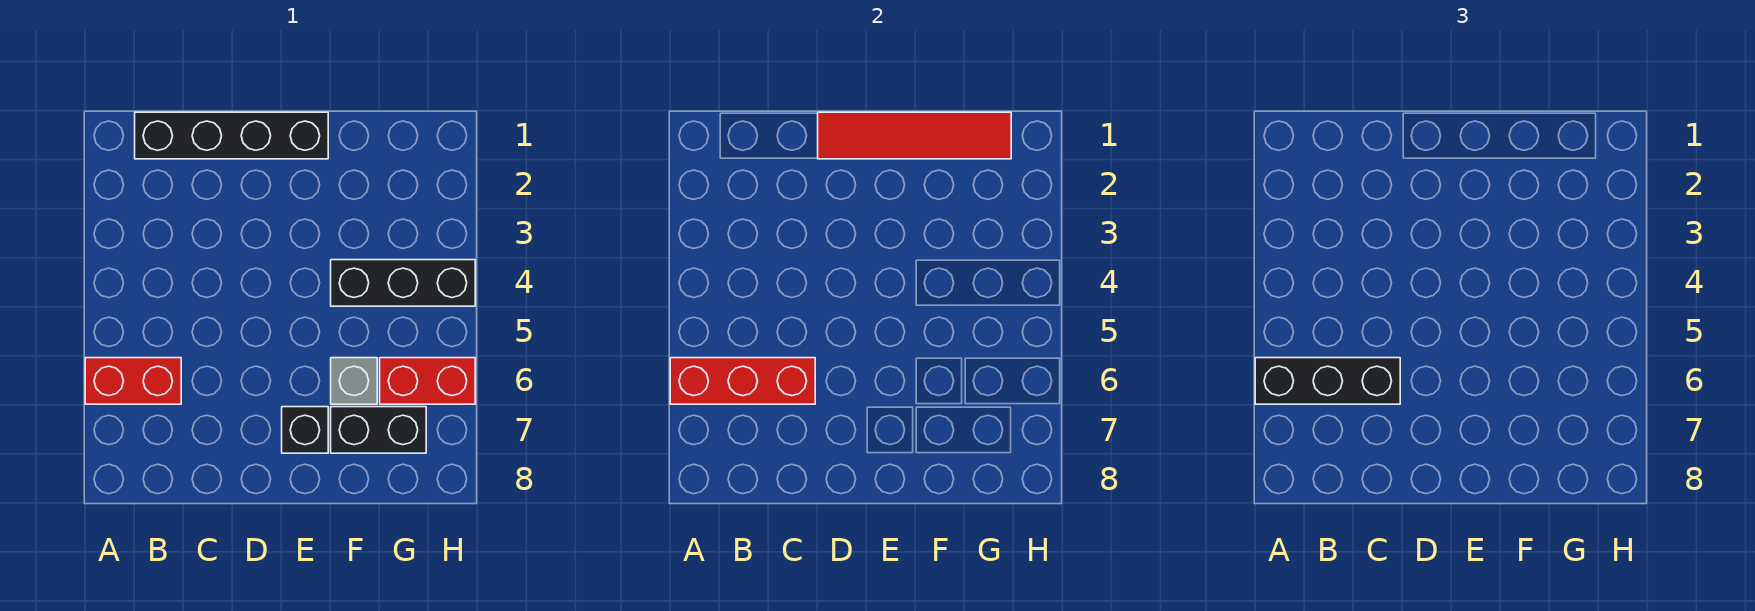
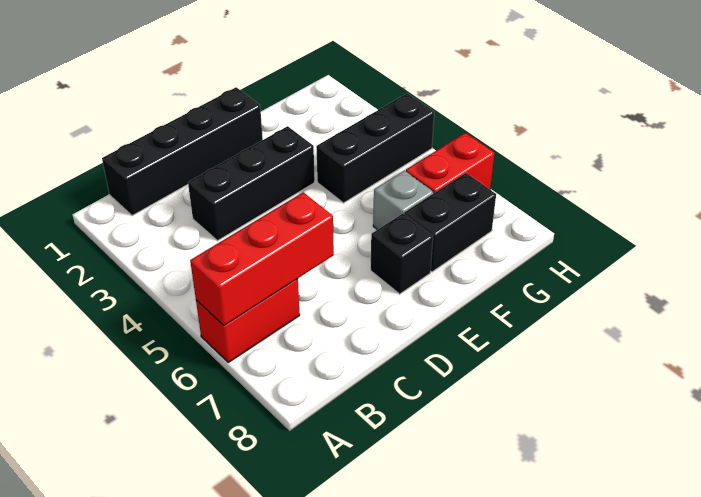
black brick A6:C6 level 3 -> black brick C3:E3 level 1
red tile D1:G1 level 2 -> none

